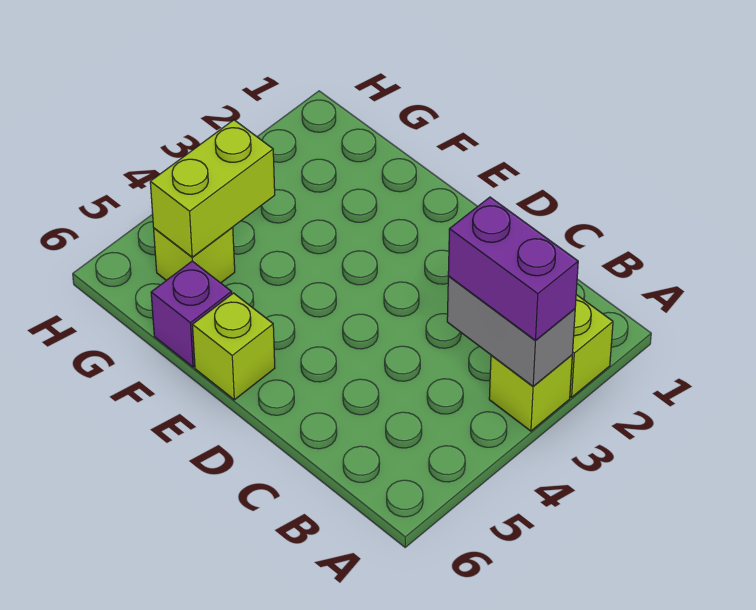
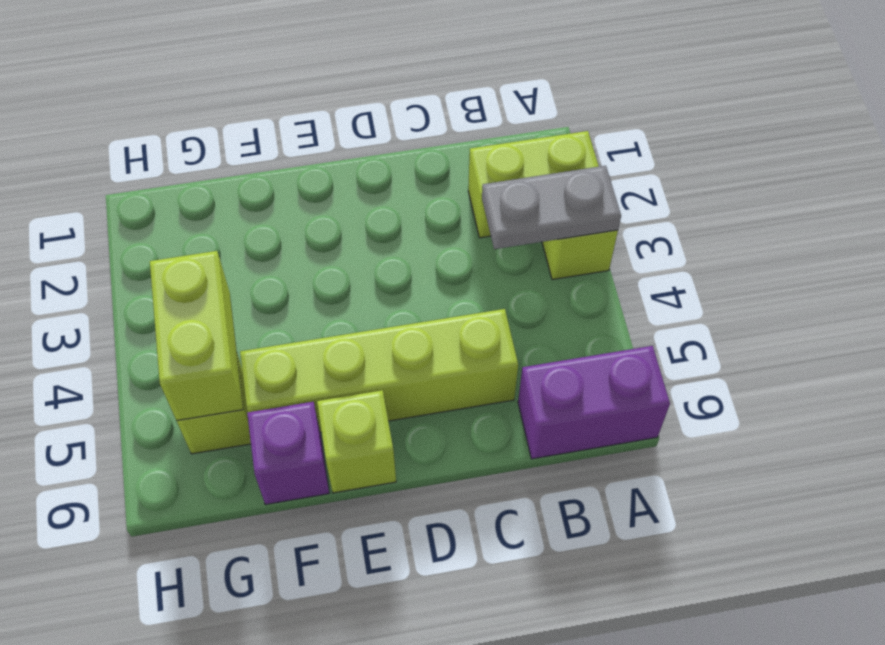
grey brick A3:B3 level 2 -> grey plate A3:B3 level 2
purple brick A3:B3 level 3 -> purple brick A6:B6 level 1
none -> lime brick C5:F5 level 1

